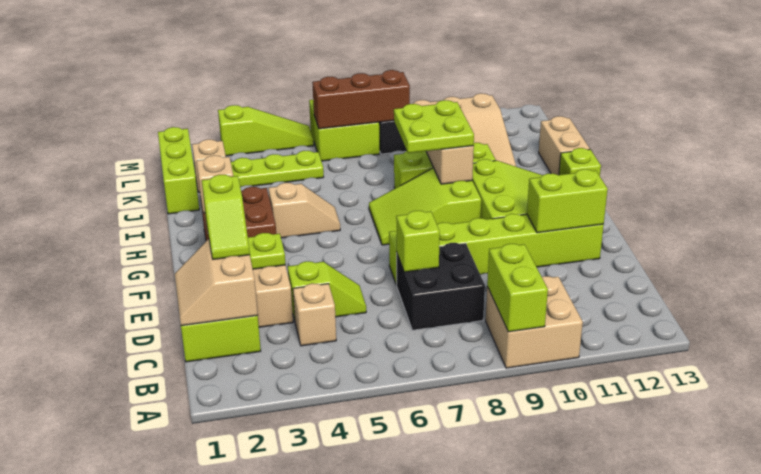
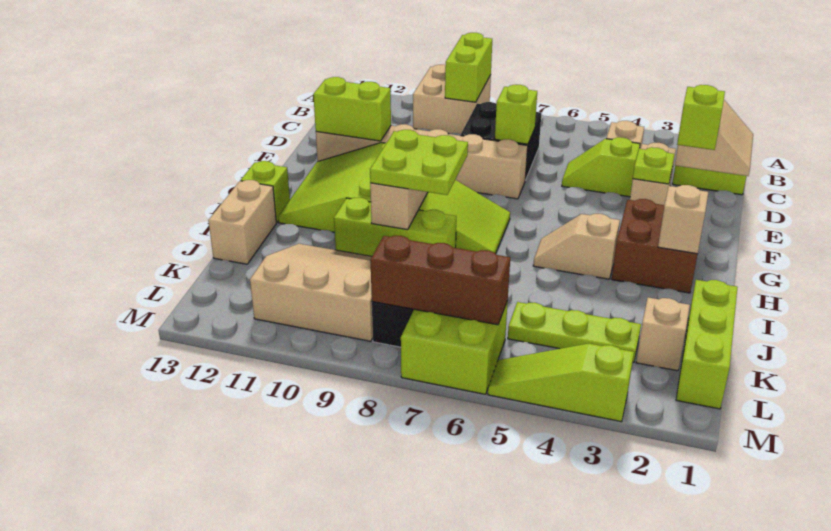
lime brick E7:E12 level 1 -> tan brick E7:E12 level 1

